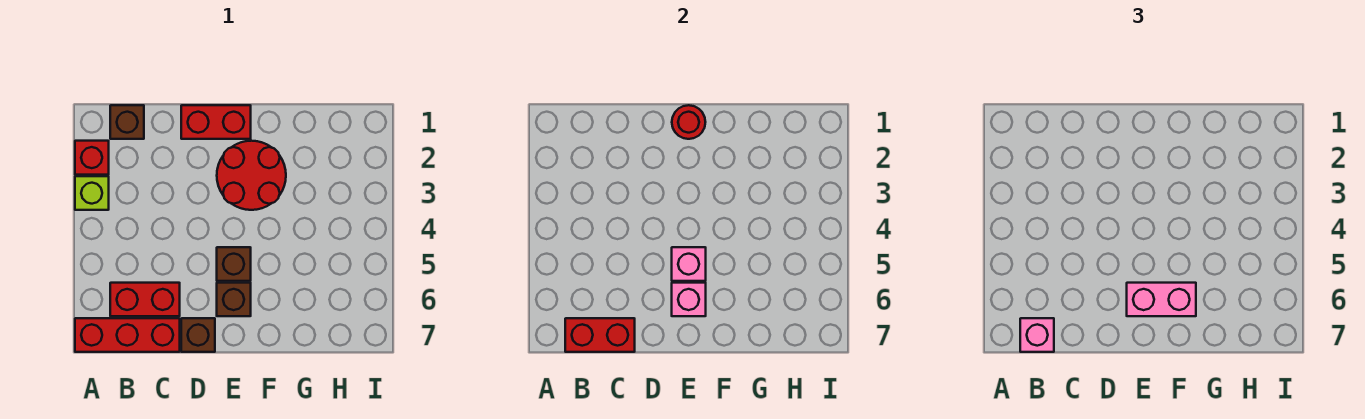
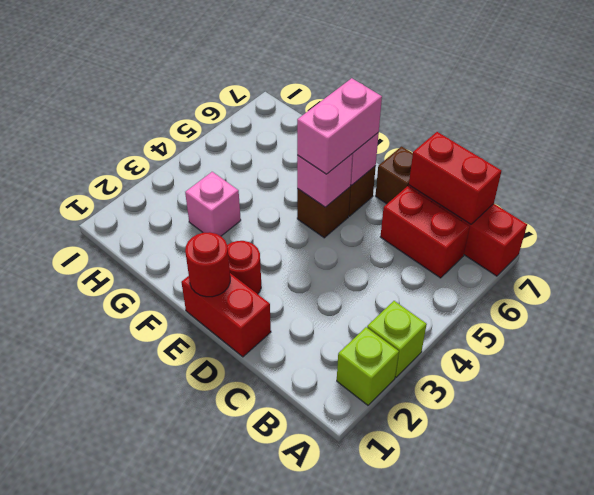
red brick A2 level 1 -> lime brick A2 level 1
brown brick B1 level 1 -> none
pink brick B7 level 3 -> pink brick G3 level 1
red round brick E2:F3 level 1 -> red round brick E2 level 1
pink brick E6:F6 level 3 -> pink brick E5:E6 level 3

